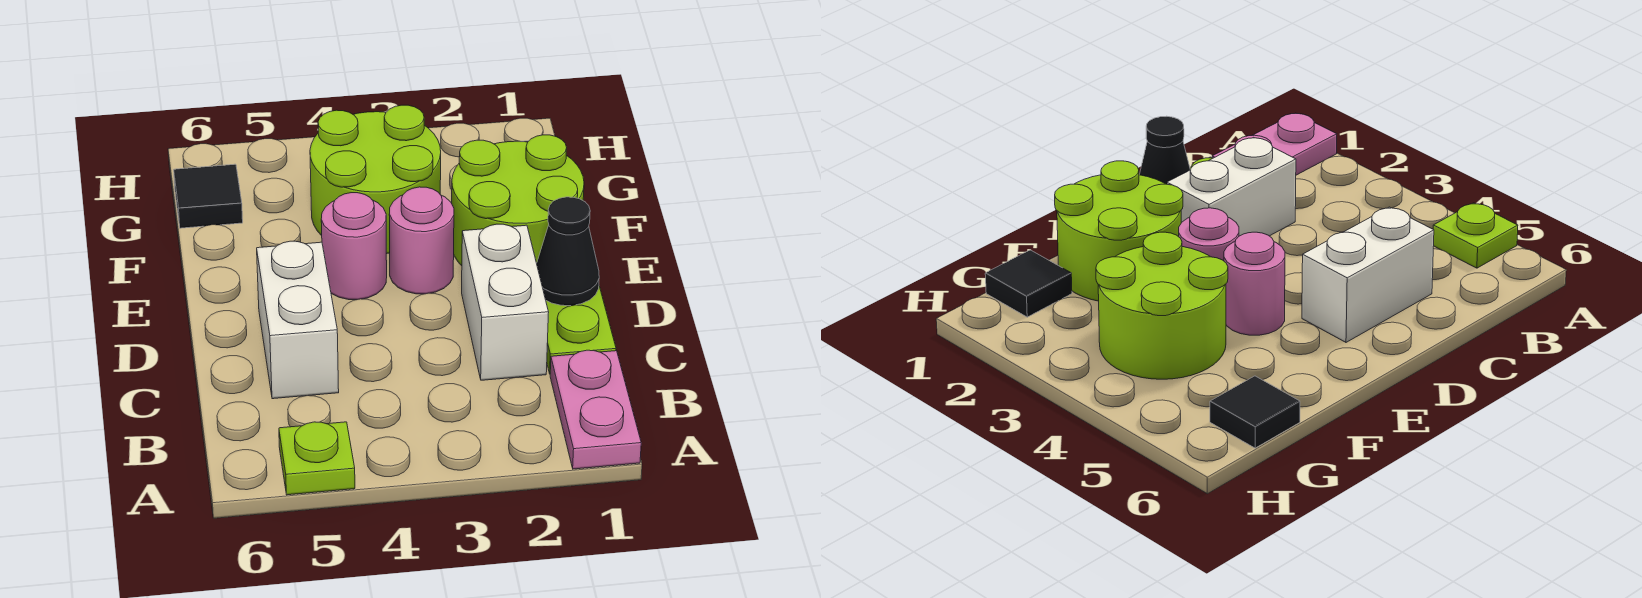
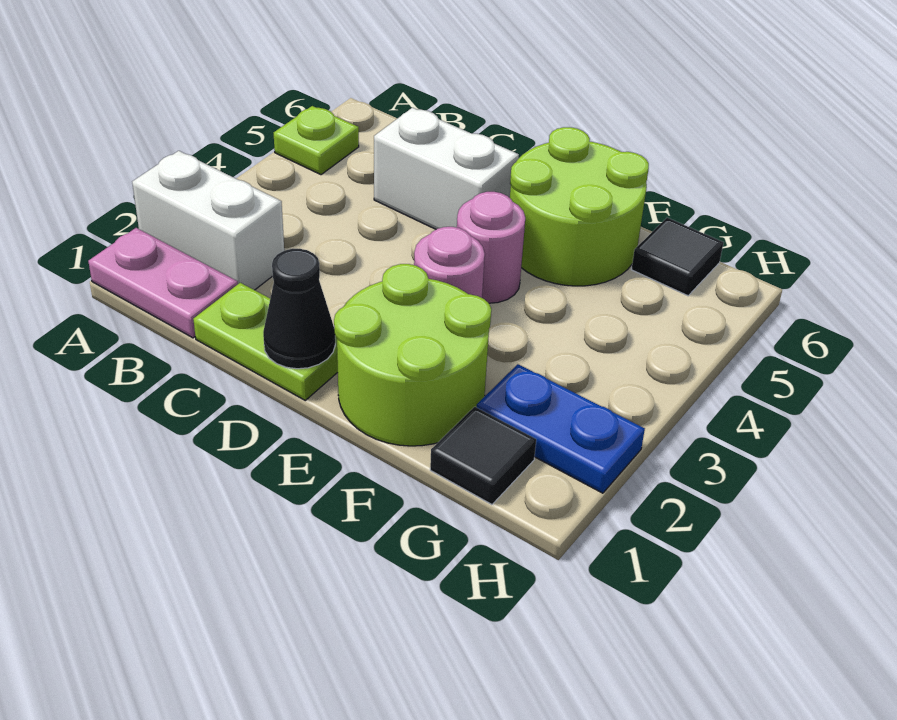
white brick C2:D2 level 1 -> white brick A2:B2 level 1
lime round brick F3:G4 level 1 -> lime round brick E5:F6 level 1
none -> blue plate G2:H2 level 1

